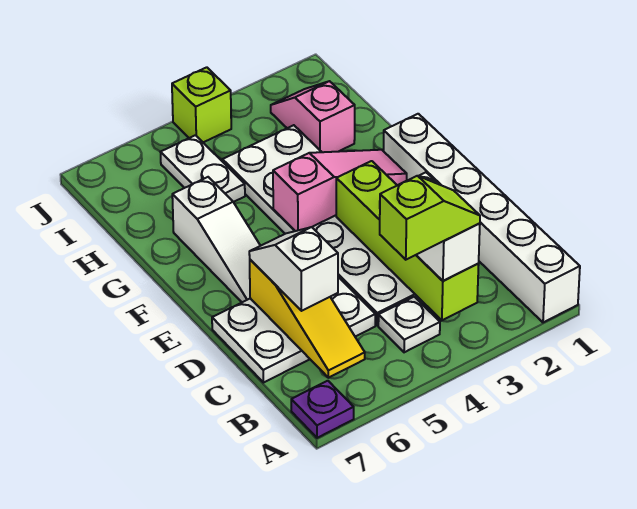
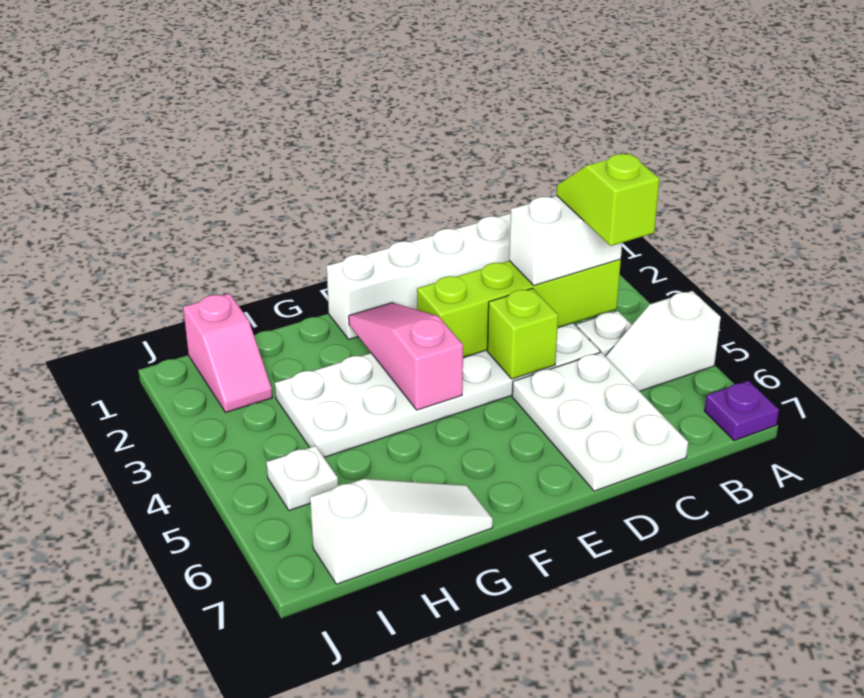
yellow slope B6:D6 level 2 top D -> none
white slope C6:D6 level 3 top C -> white slope A5:B5 level 1 top A
white slope E6:G6 level 1 top G -> white slope G7:I7 level 1 top I
pink slope H2:I2 level 1 top H -> pink slope I1:I2 level 1 top 1
white plate H5:I5 level 1 -> white plate I5 level 1
lime brick J4 level 1 -> lime brick D4 level 2

